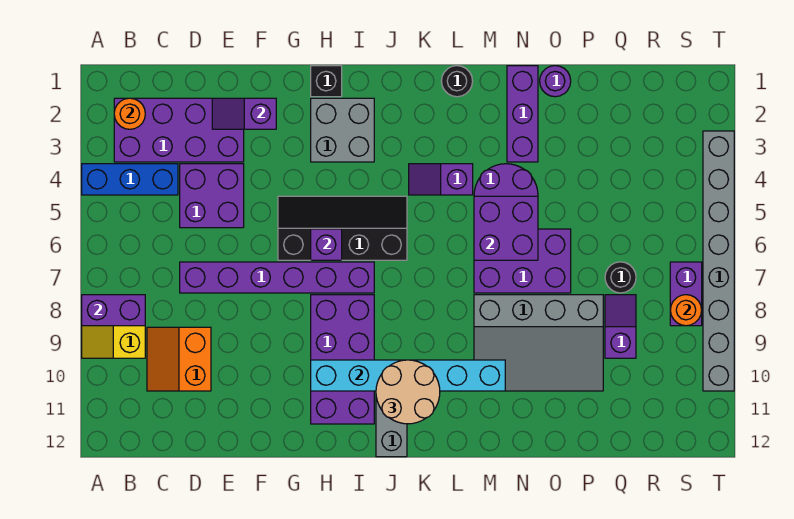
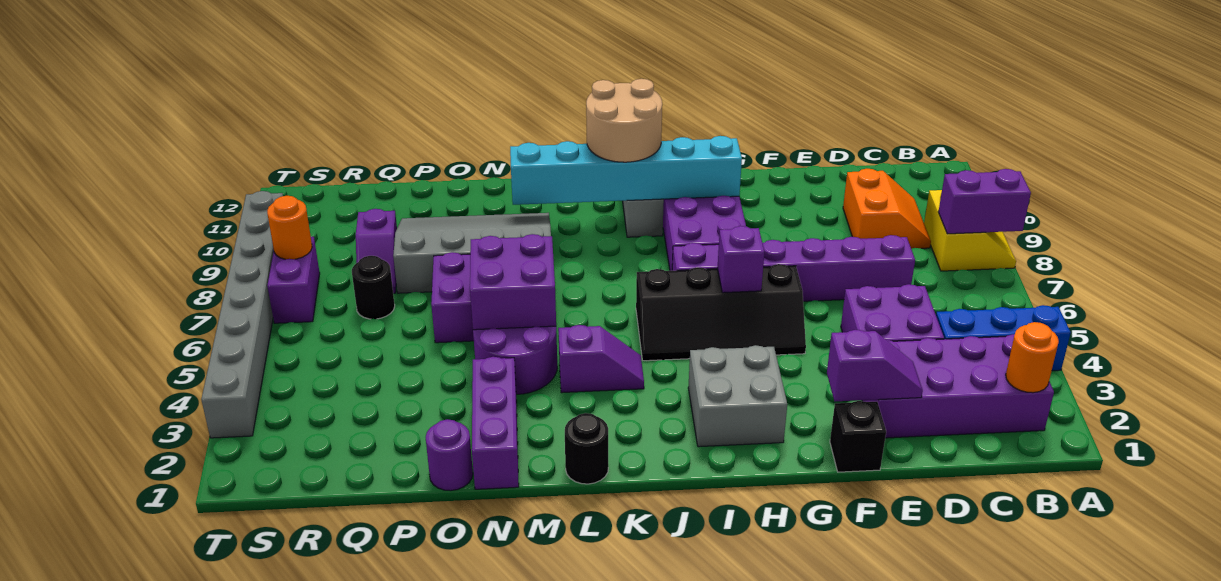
black brick H1 level 1 -> black brick F1 level 1

